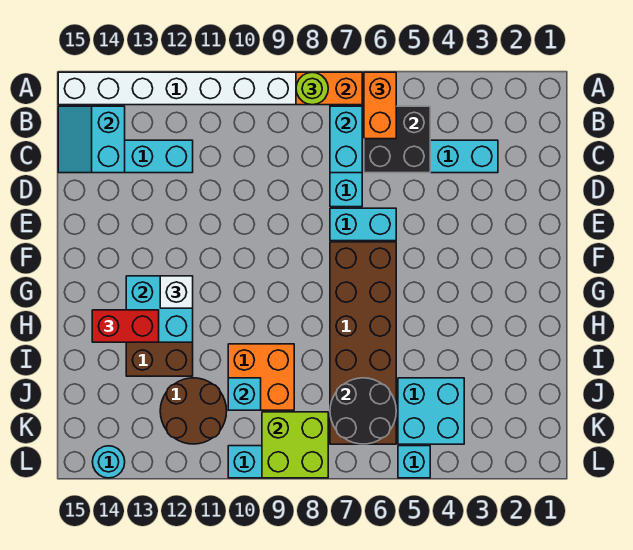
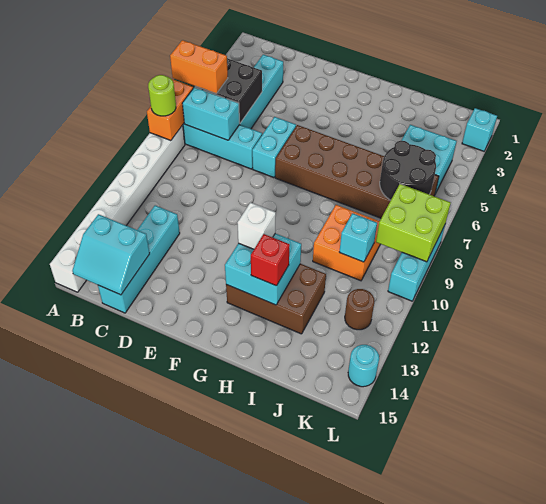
red brick H13:H14 level 3 -> red brick H13 level 3
brown round brick J11:K12 level 1 -> brown round brick K12 level 1
cyan brick L5 level 1 -> cyan brick L2 level 1

